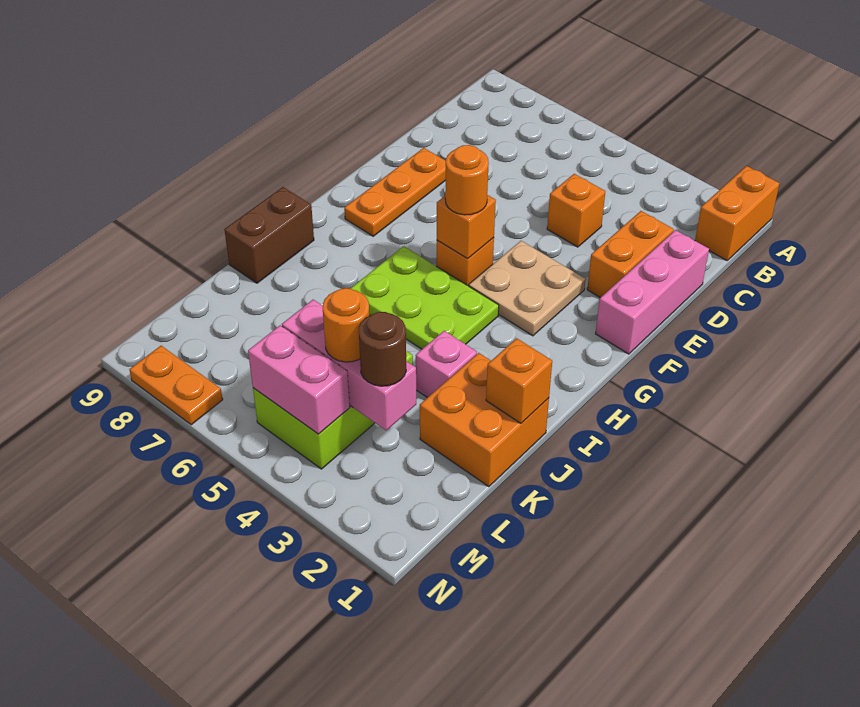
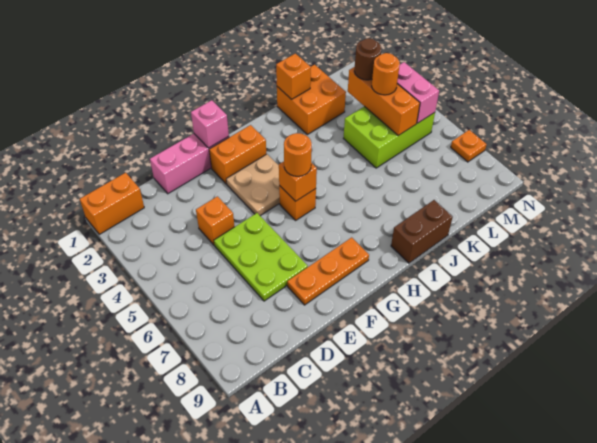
orange brick D2:E2 level 1 -> orange brick F2:G2 level 1
lime plate H4:I6 level 1 -> lime plate D5:E7 level 1
pink brick J3 level 1 -> pink brick F1 level 2
pink brick L3:L5 level 2 -> orange brick L3:L5 level 2
orange plate N7:N8 level 1 -> orange plate N7 level 1

